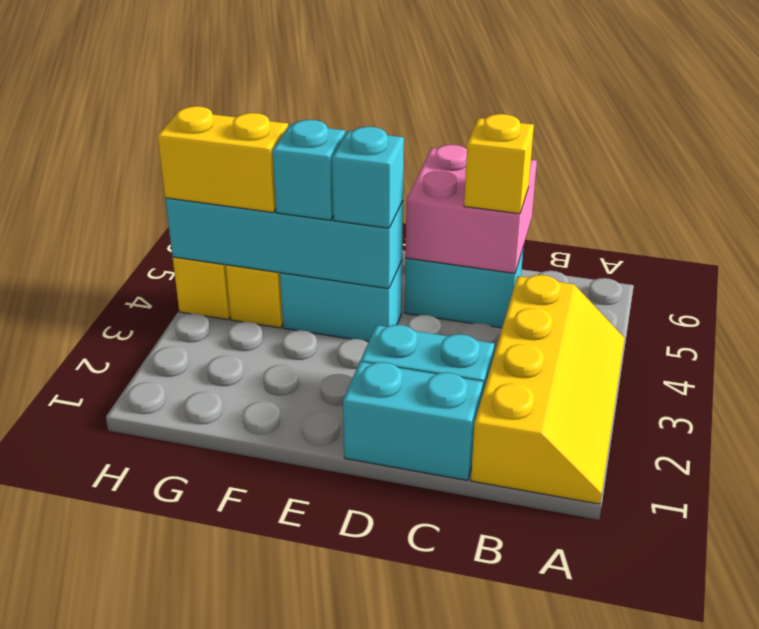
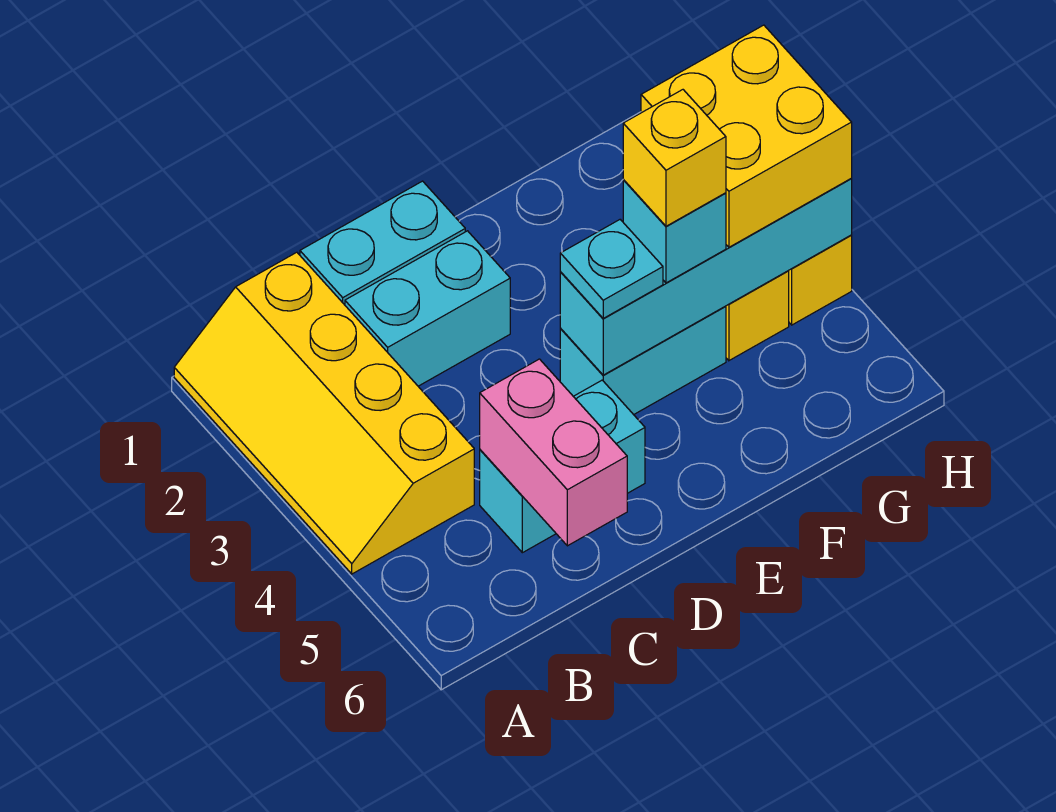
pink brick C5:D6 level 2 -> pink brick C5:C6 level 2
yellow brick C5 level 3 -> yellow brick F4 level 4
cyan brick E4 level 3 -> cyan plate E4 level 3
yellow brick G4:H4 level 3 -> yellow brick G3:H4 level 3

